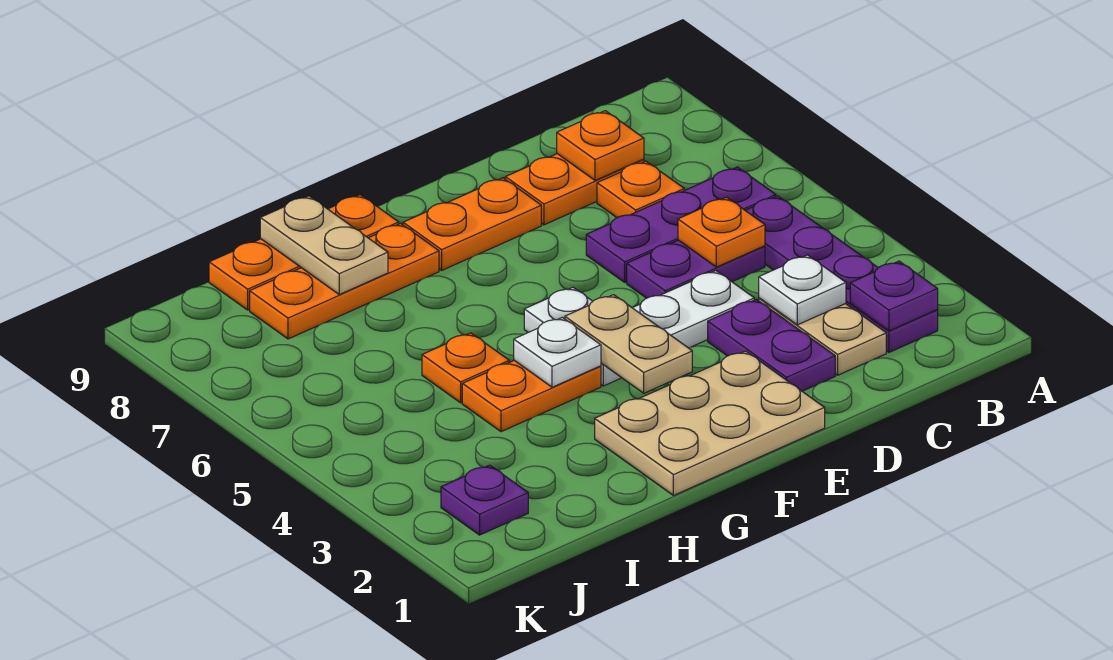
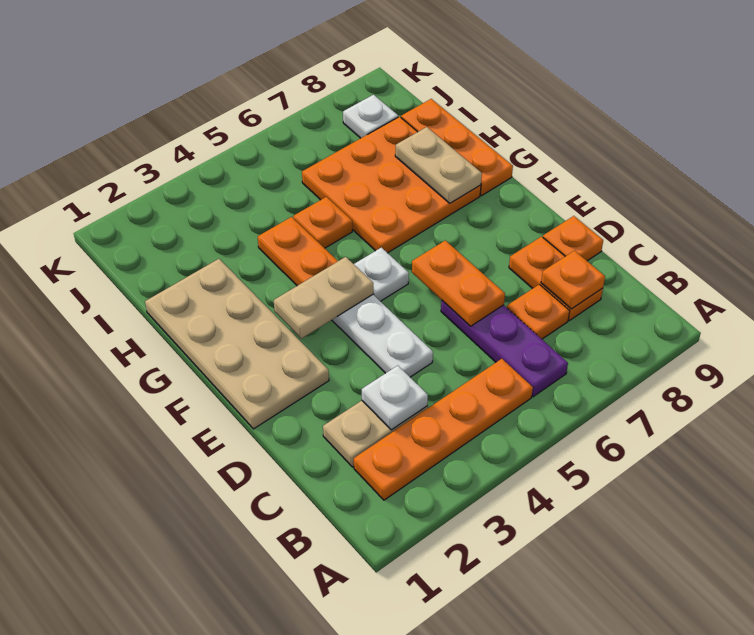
purple plate B2:B5 level 1 -> orange plate B2:B5 level 1
purple plate B2 level 2 -> none
purple plate C5:D5 level 1 -> none
orange plate C5 level 2 -> orange plate D9 level 1
purple plate D2:D3 level 1 -> none
tan plate E1:G2 level 1 -> tan plate E1:H2 level 1
orange plate E8:F8 level 1 -> orange plate D6:E6 level 2
white plate G4 level 2 -> white plate J8 level 1
orange plate G8:I8 level 1 -> orange plate G6:I8 level 1
tan plate H8:H9 level 2 -> tan plate G8:H8 level 2
purple plate J2 level 1 -> none

